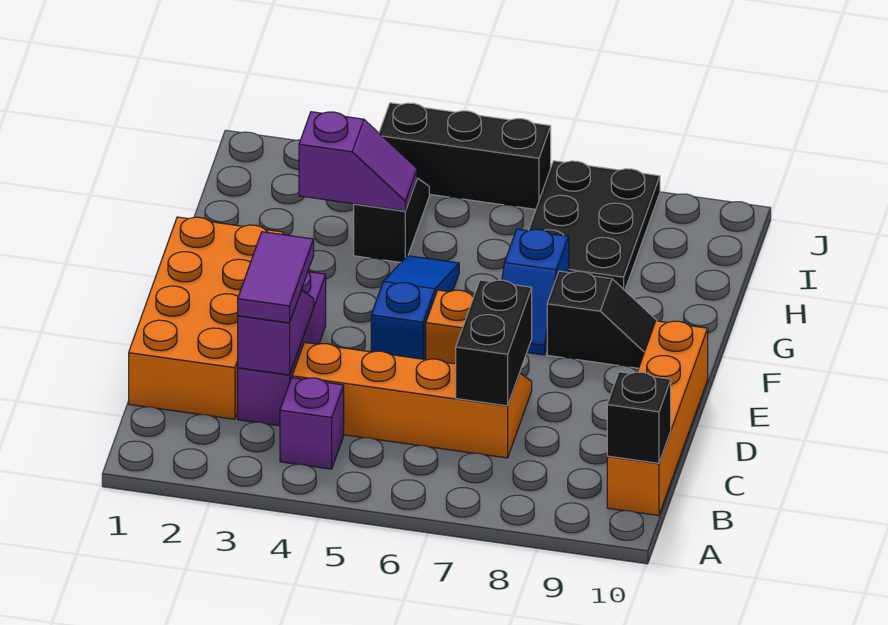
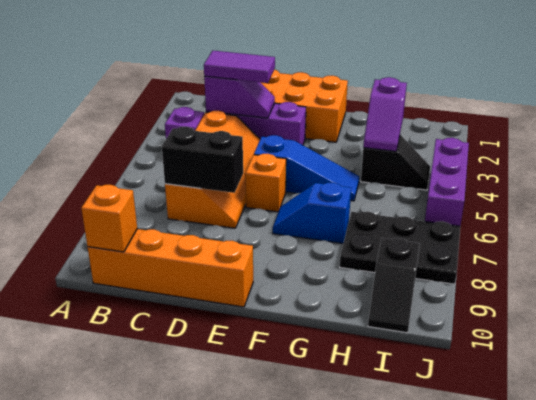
black brick B10 level 2 -> orange brick B10 level 2
black slope F8:F9 level 1 top 8 -> black slope I9:I10 level 1 top 9
black brick J4:J6 level 1 -> purple brick J4:J6 level 1

